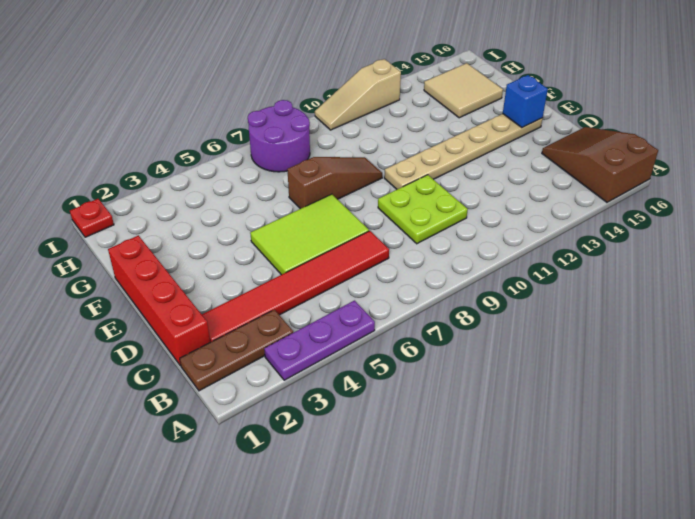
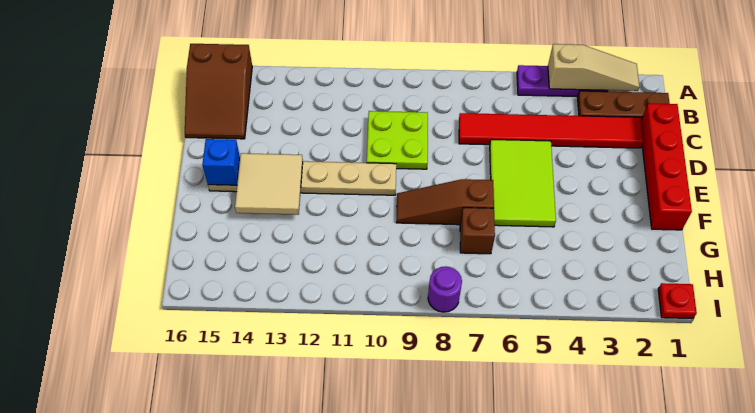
lime tile D5:E7 level 1 -> lime tile D5:F6 level 1
none -> brown brick G7 level 1
tan tile G14:H15 level 1 -> tan tile E13:F14 level 2
purple round brick H7:I8 level 1 -> purple round brick I8 level 1
tan slope I10:I12 level 1 top 12 -> tan slope A2:A4 level 2 top 4

